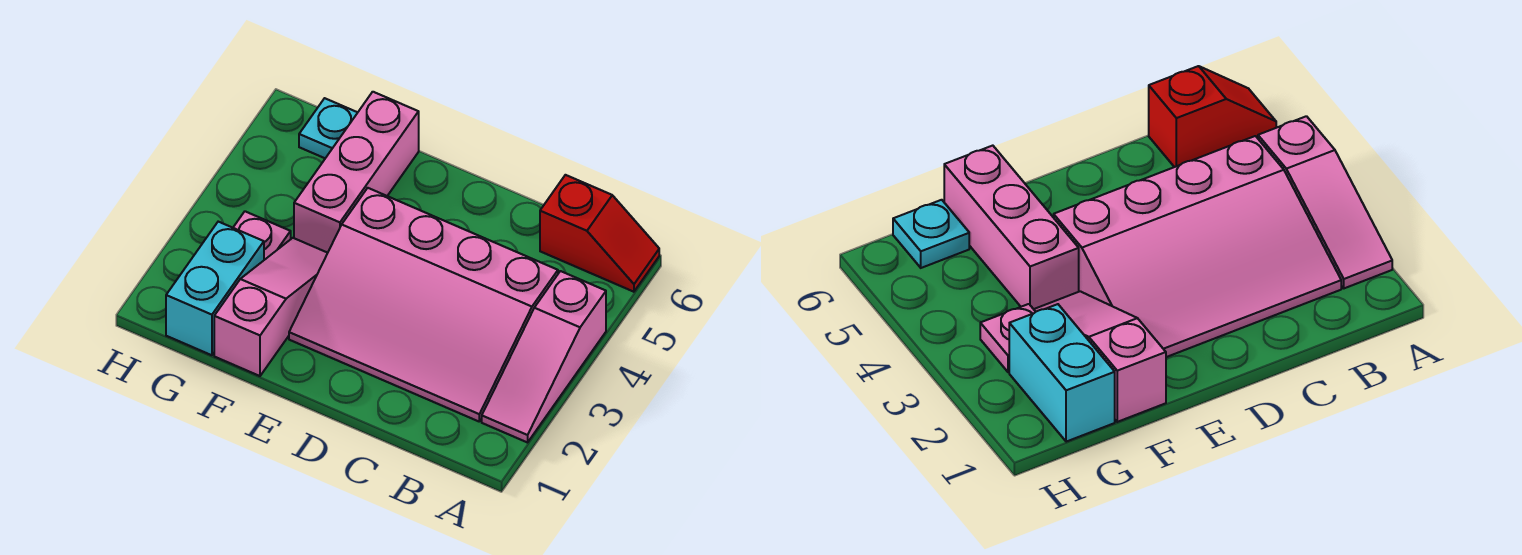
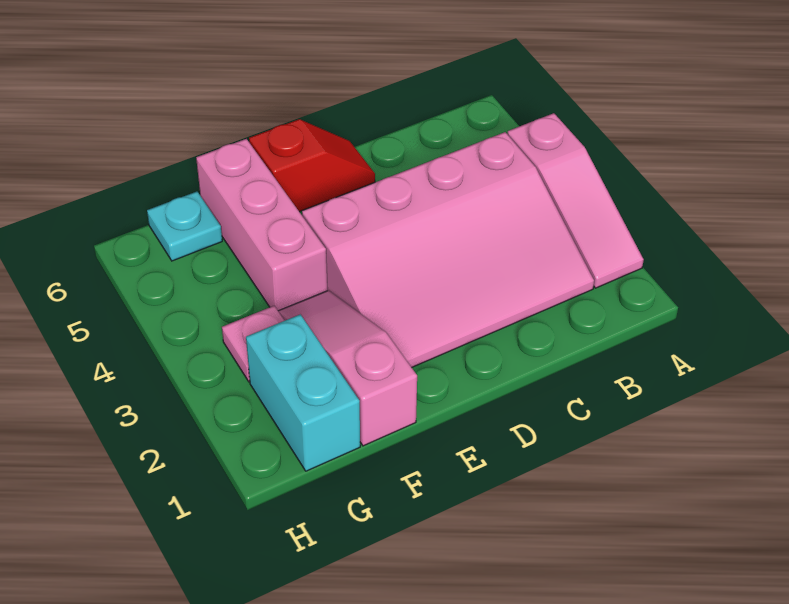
red slope A6:B6 level 1 top B -> red slope D6:E6 level 1 top E

